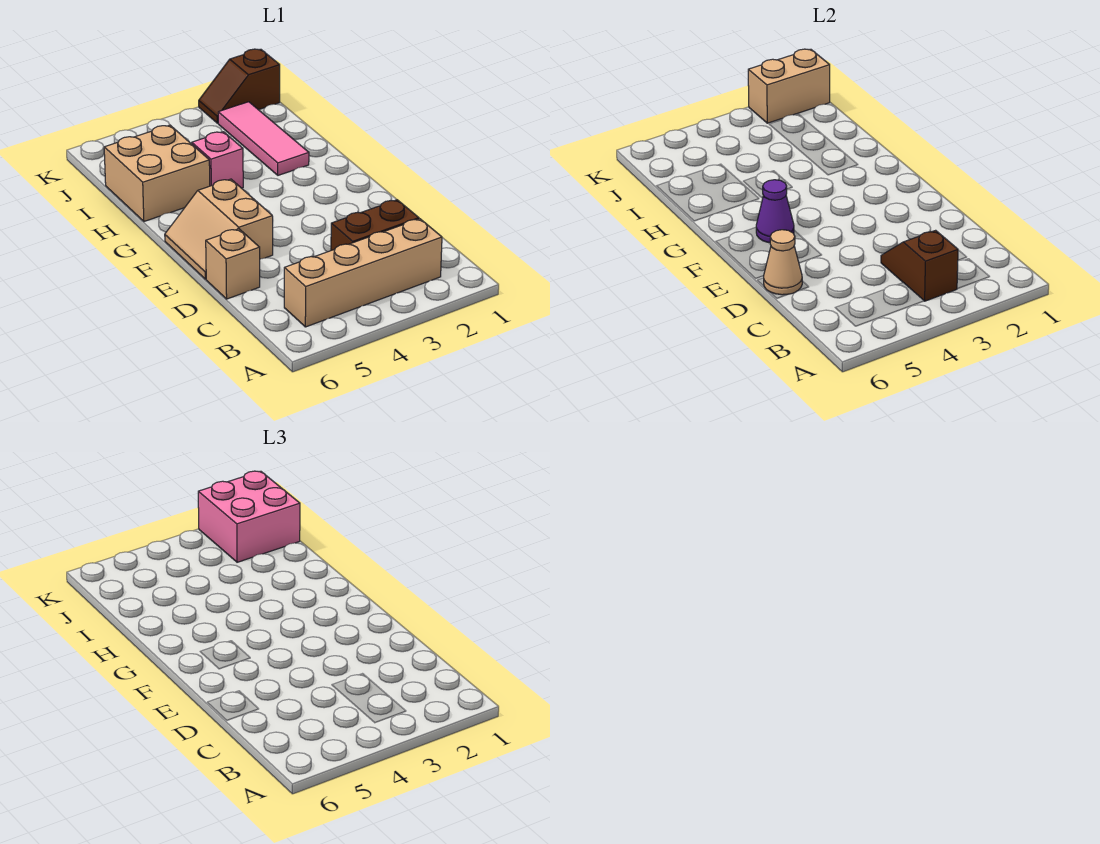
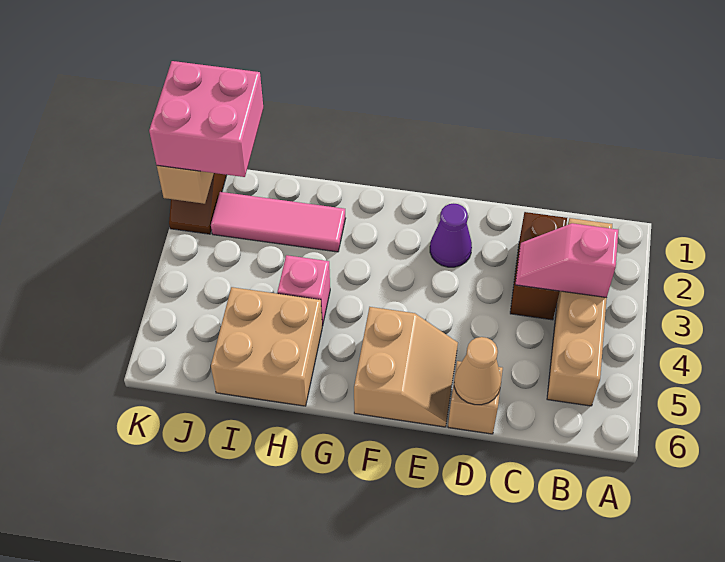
brown slope B3:C3 level 2 top B -> pink slope B3:C3 level 2 top B
tan slope E5:F6 level 1 top 5 -> tan slope E5:F6 level 1 top F
purple cone F5 level 2 -> purple cone E2 level 1

